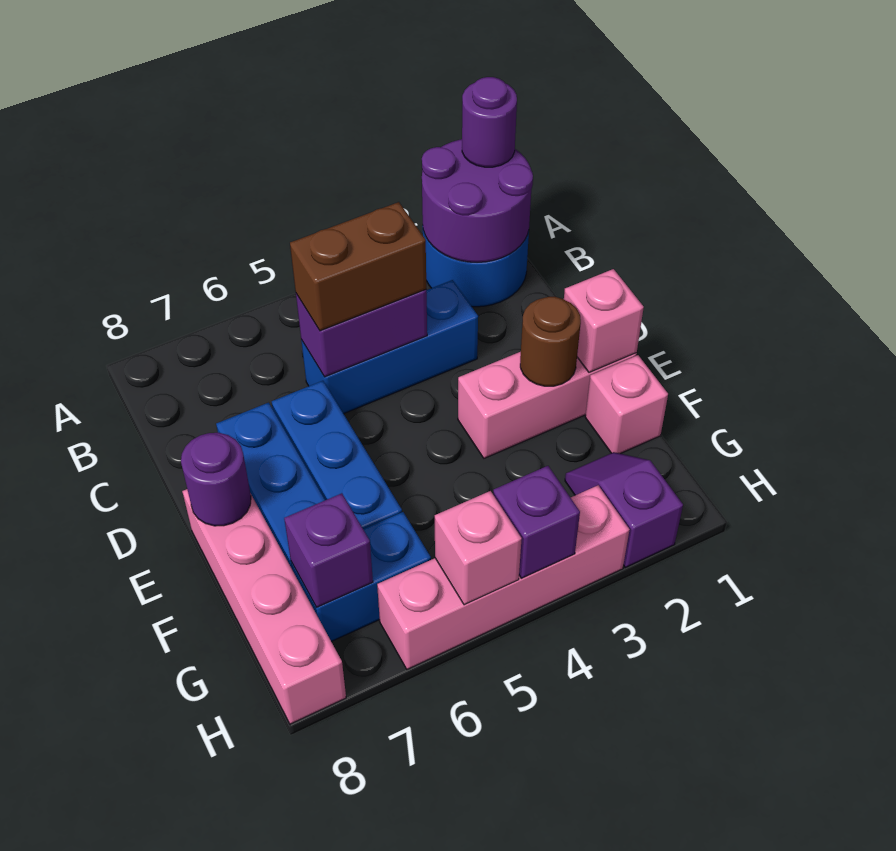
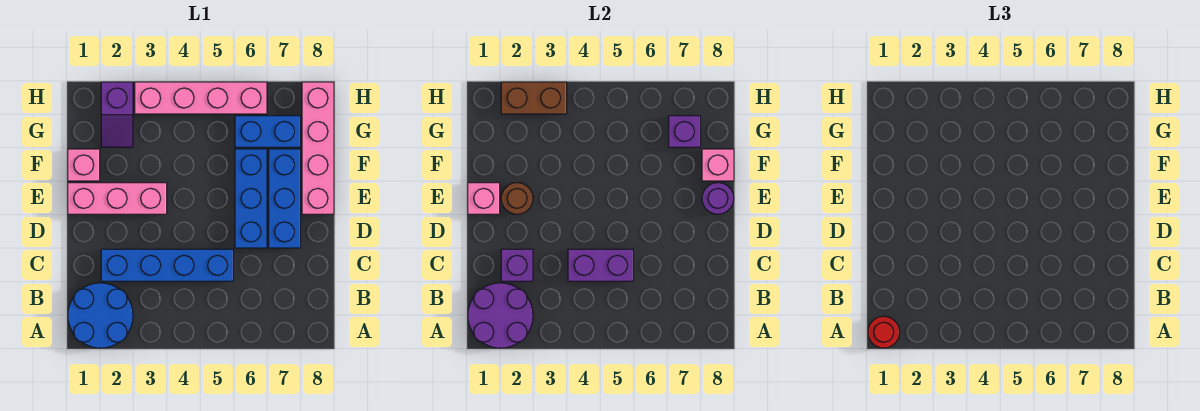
purple round brick A1 level 3 -> red round brick A1 level 3
blue brick C3:C5 level 1 -> blue brick C2:C5 level 1
brown brick C4:C5 level 3 -> brown brick H2:H3 level 2
purple brick H4 level 2 -> purple brick C2 level 2
pink brick H5 level 2 -> pink brick F8 level 2

